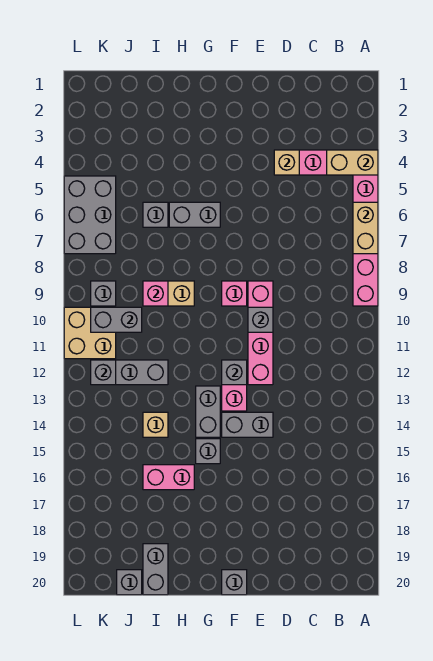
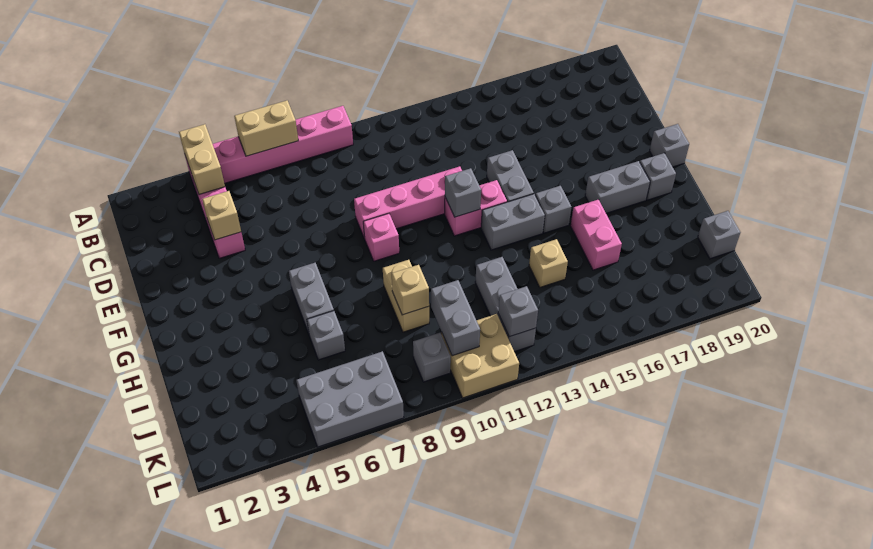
grey brick E10 level 2 -> grey brick G19 level 1
pink brick I9 level 2 -> tan brick I9 level 2
grey brick I19:I20 level 1 -> grey brick G17:G18 level 1

